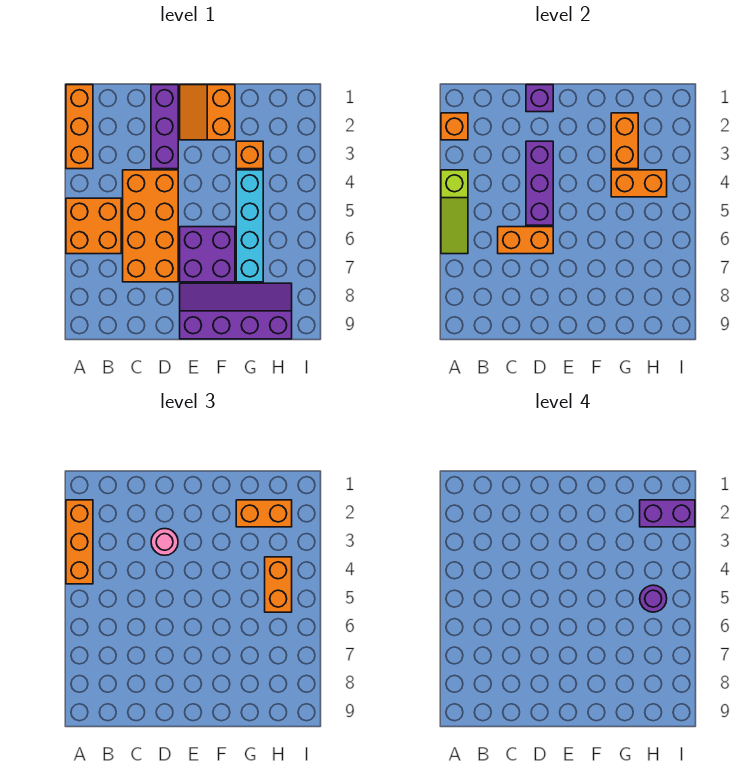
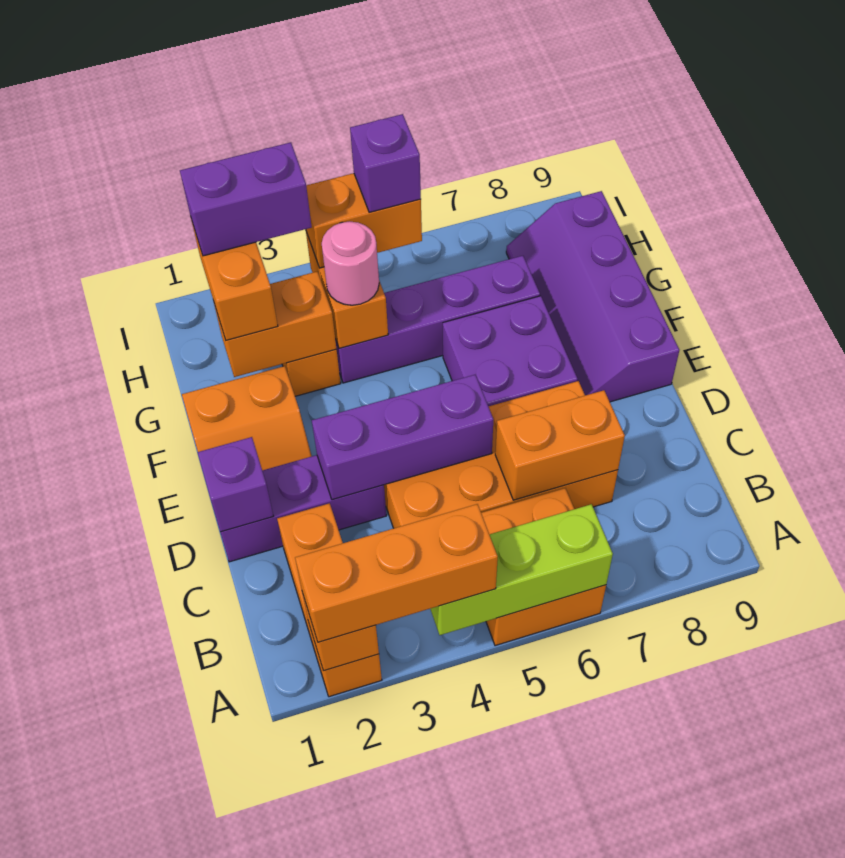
orange brick A1:A3 level 1 -> orange brick A2:C2 level 1
lime slope A4:A6 level 2 top 4 -> lime brick A4:A6 level 2
orange brick C6:D6 level 2 -> orange brick C6:C7 level 2
pink round brick D3 level 3 -> pink round brick G4 level 3
cyan brick G4:G7 level 1 -> purple brick G4:G7 level 1
purple brick H2:I2 level 4 -> purple brick H2:H3 level 4
purple round brick H5 level 4 -> purple brick H5 level 4

